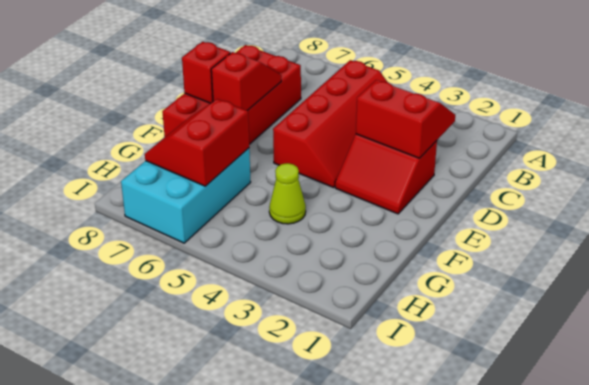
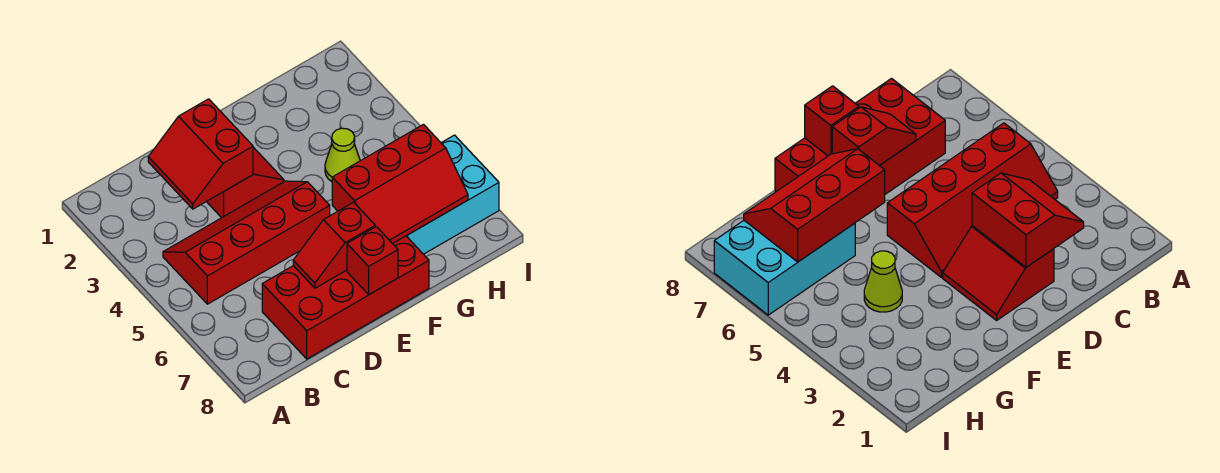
red slope G6:H7 level 2 top 6 -> red slope F6:H7 level 2 top 6

